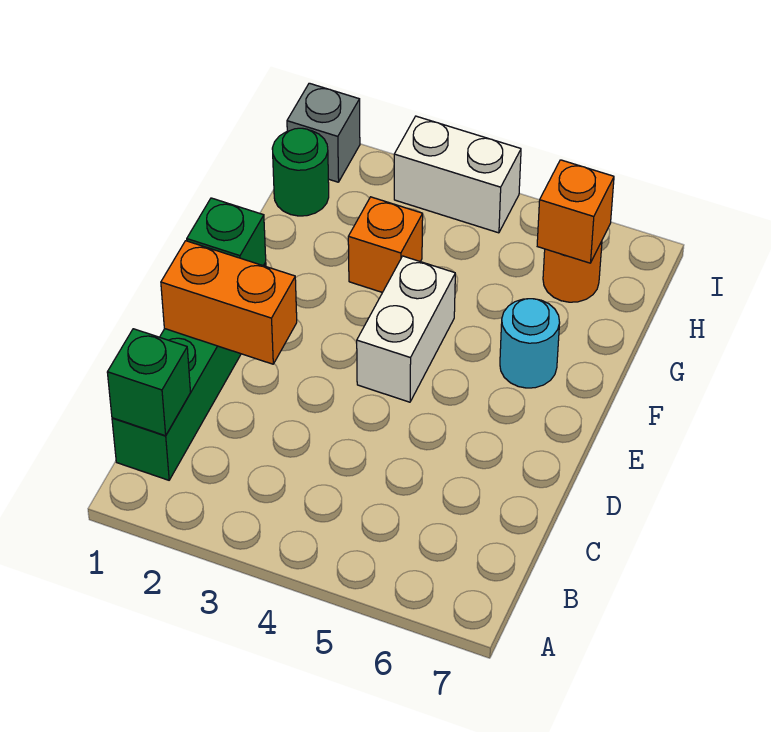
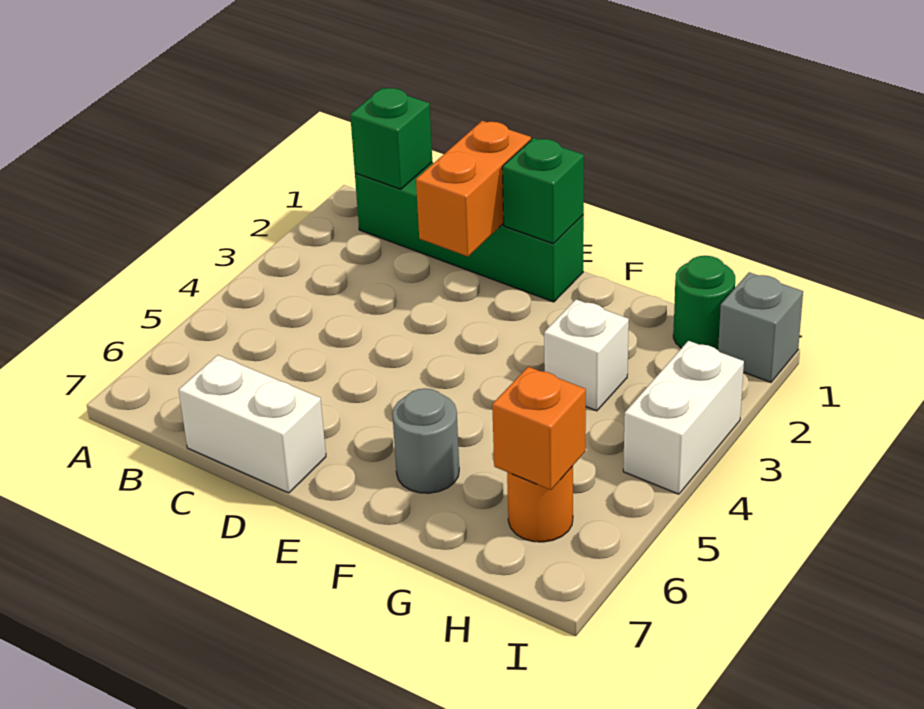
white brick E4:F4 level 1 -> white brick C7:D7 level 1
cyan round brick F6 level 1 -> grey round brick F6 level 1
orange brick G3 level 1 -> white brick G3 level 1

